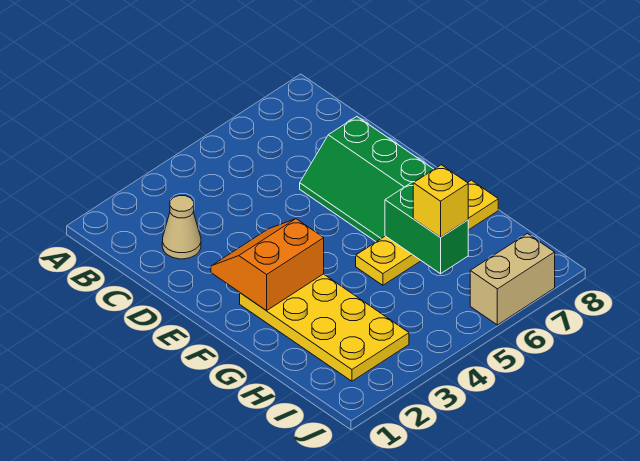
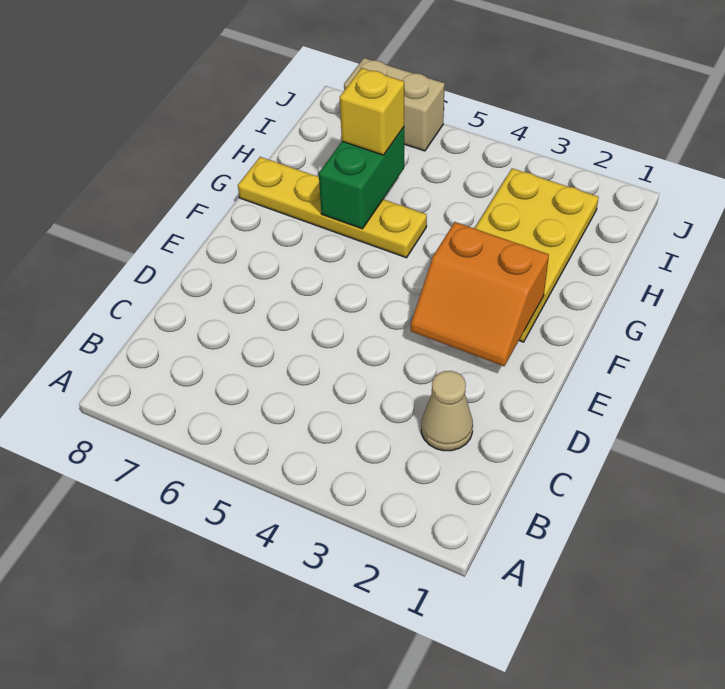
green slope D6:F7 level 1 top 7 -> none

